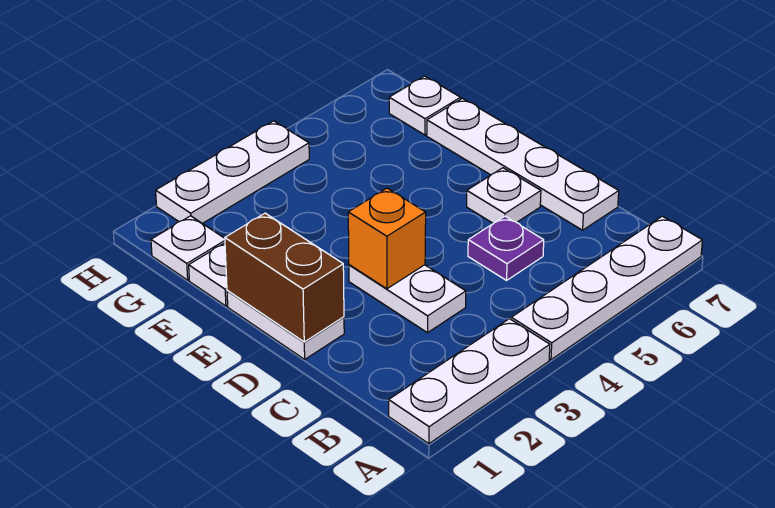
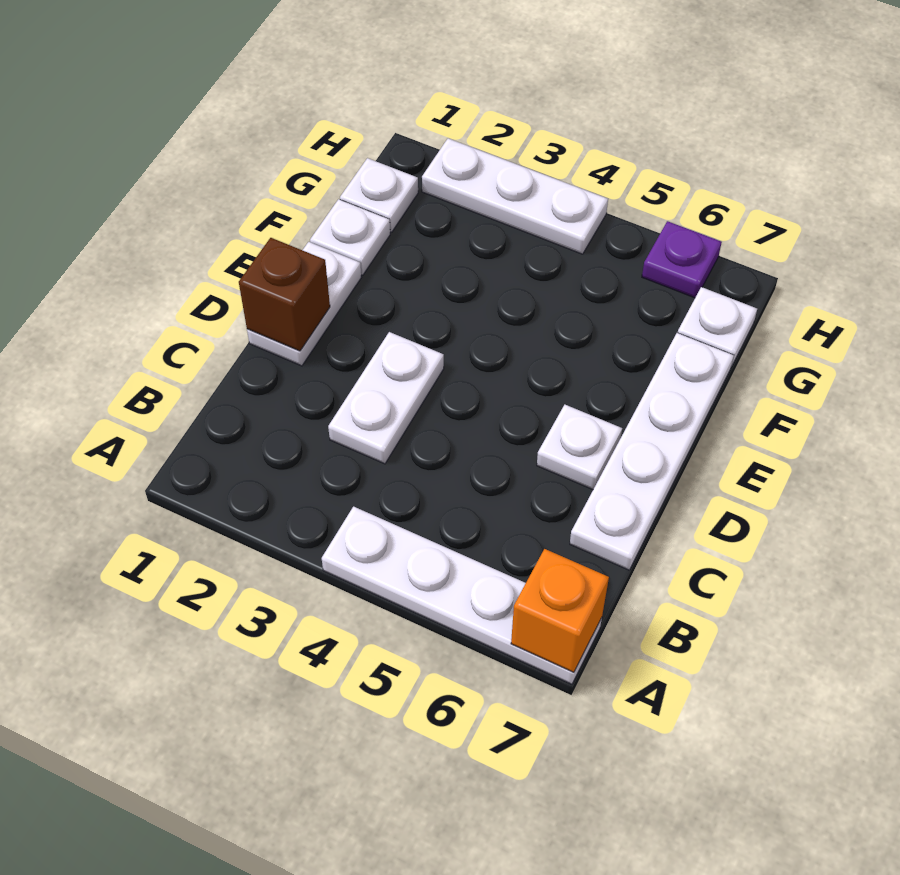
white plate A1:A3 level 1 -> none
purple plate C5 level 1 -> purple plate H6 level 1
brown brick D1:E1 level 2 -> brown brick D1 level 2
orange brick D3 level 2 -> orange brick A7 level 2

